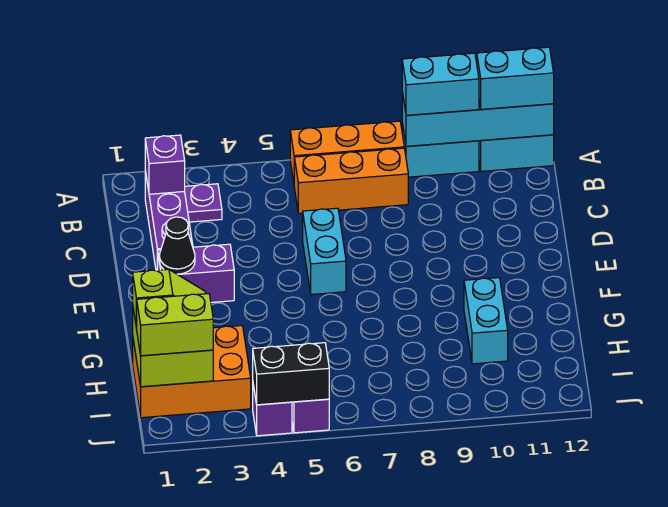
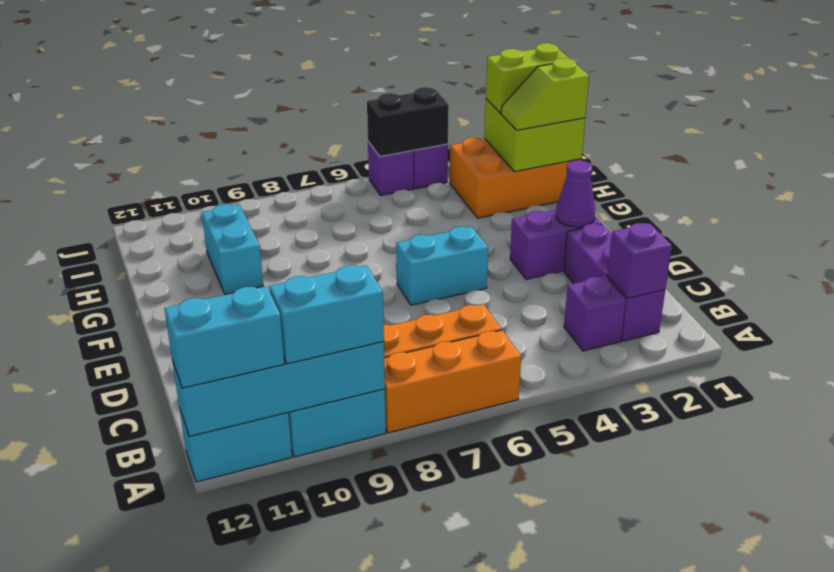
purple plate B3 level 1 -> purple brick B3 level 1
cyan brick D6:E6 level 1 -> cyan brick E5:E6 level 1
black cone E2 level 2 -> purple cone E2 level 2

